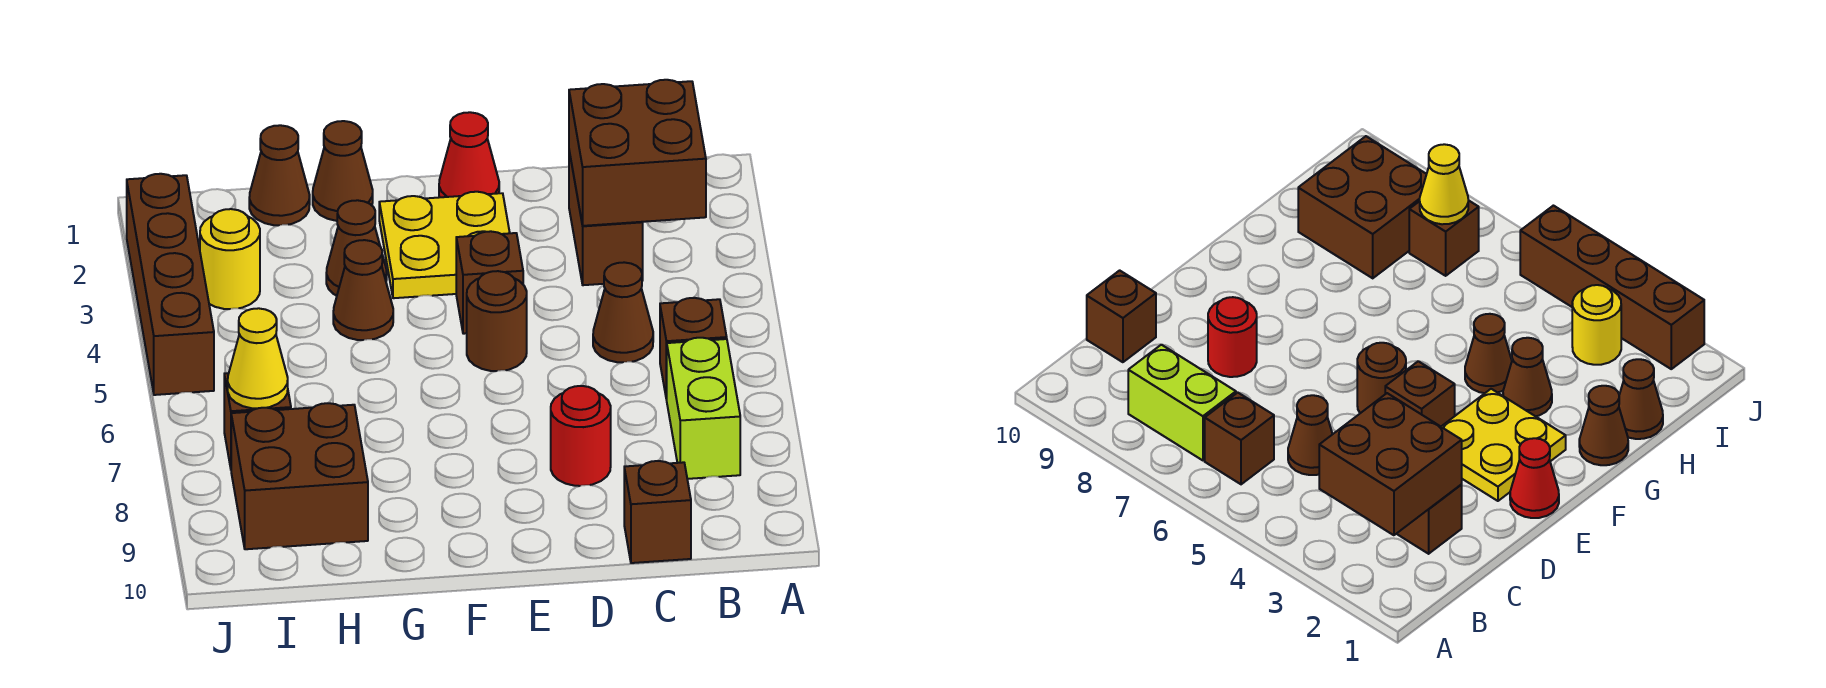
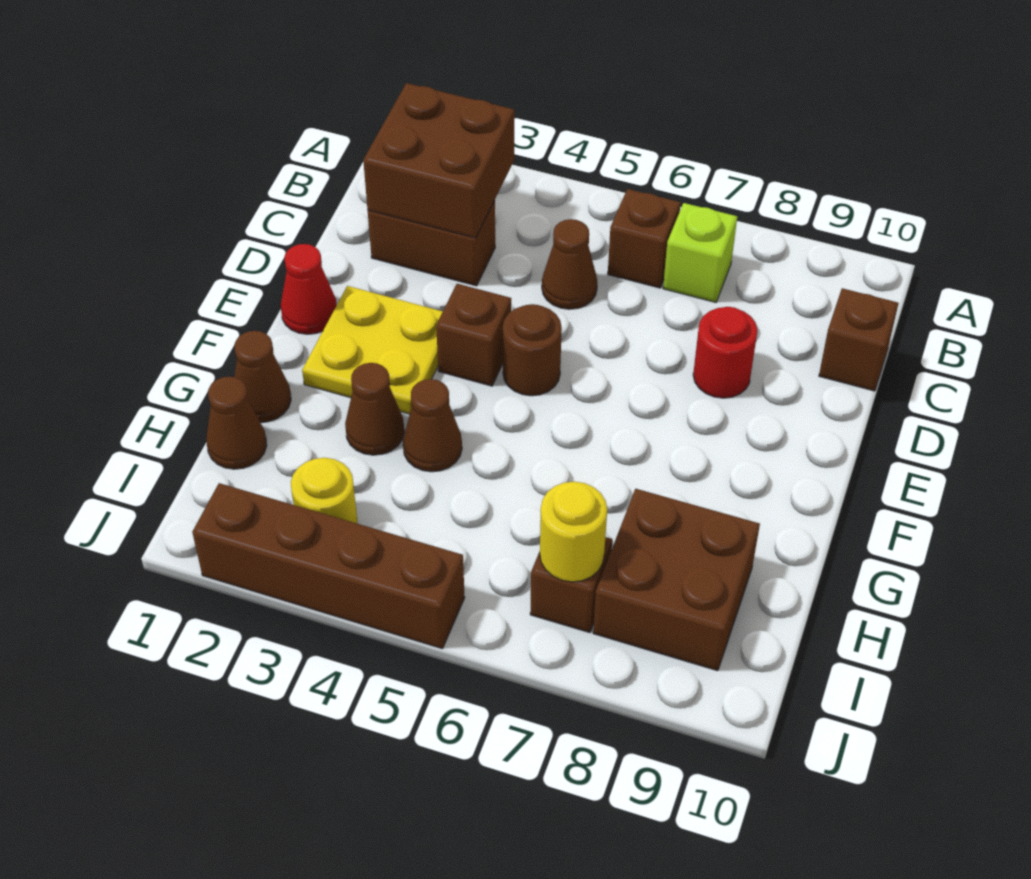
lime brick B7:B8 level 1 -> lime brick B7 level 1
yellow cone I7 level 2 -> yellow round brick I7 level 2

